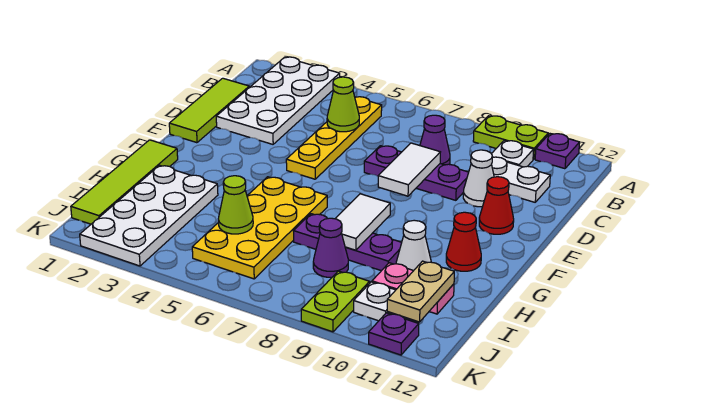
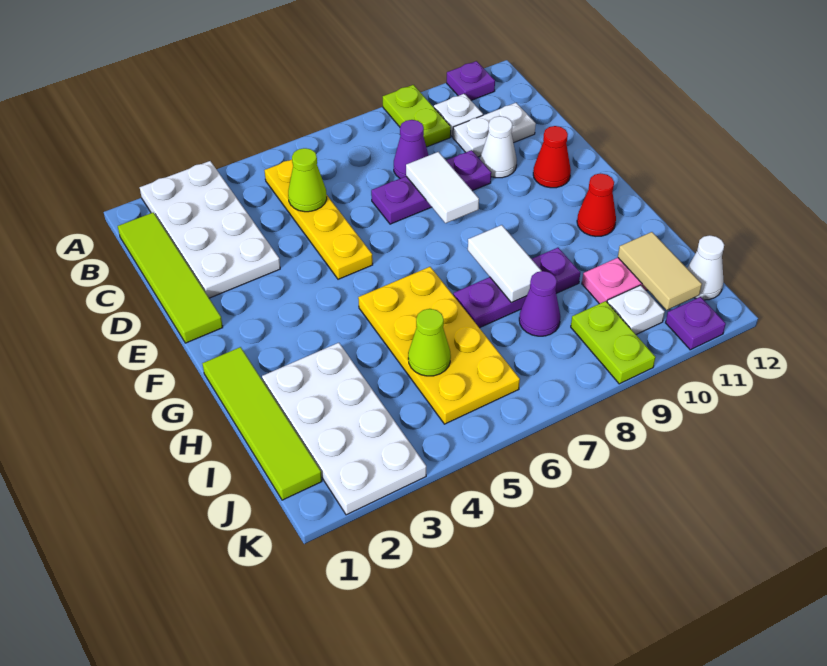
lime plate A9:A10 level 1 -> lime plate A9:B9 level 1
lime tile C1:E1 level 1 -> lime tile B1:E1 level 1
white cone H10 level 1 -> white cone J12 level 1
tan plate I11:J11 level 2 -> tan tile I11:J11 level 2

